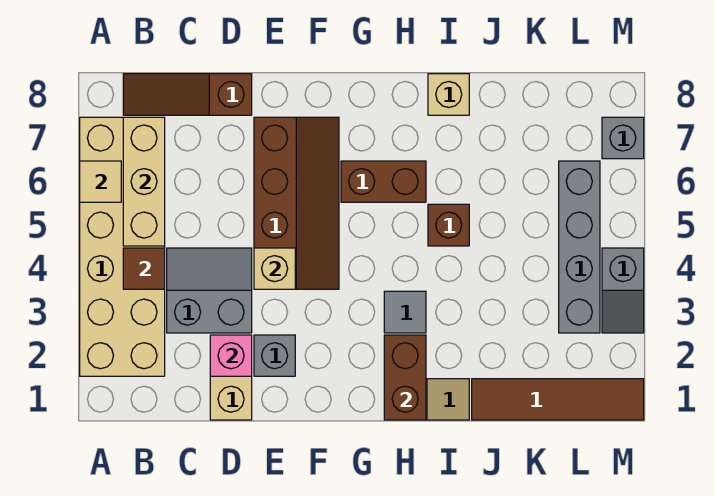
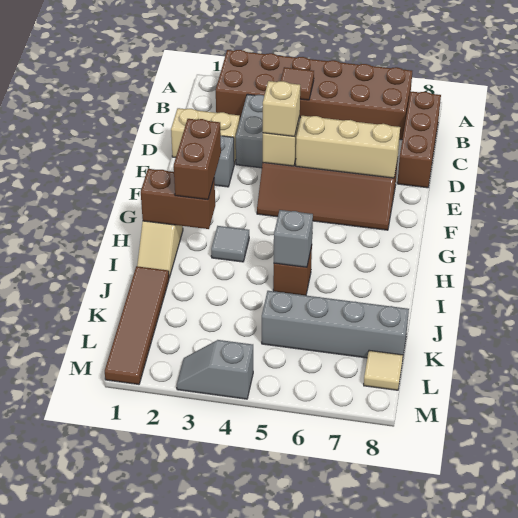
tan brick A2:B7 level 1 -> brown brick A2:B7 level 1
tan tile A6 level 2 -> tan tile L8 level 1
tan brick B5:B7 level 2 -> tan brick E5:E7 level 2
brown slope B8:D8 level 1 top D -> brown brick B8:D8 level 1
pink brick D2 level 2 -> none
brown brick G6:H6 level 1 -> brown brick G2:H2 level 3
tan brick I8 level 1 -> tan brick E4 level 3
grey brick L3:L6 level 1 -> grey brick K5:K8 level 1
grey brick M7 level 1 -> grey brick I5 level 2

